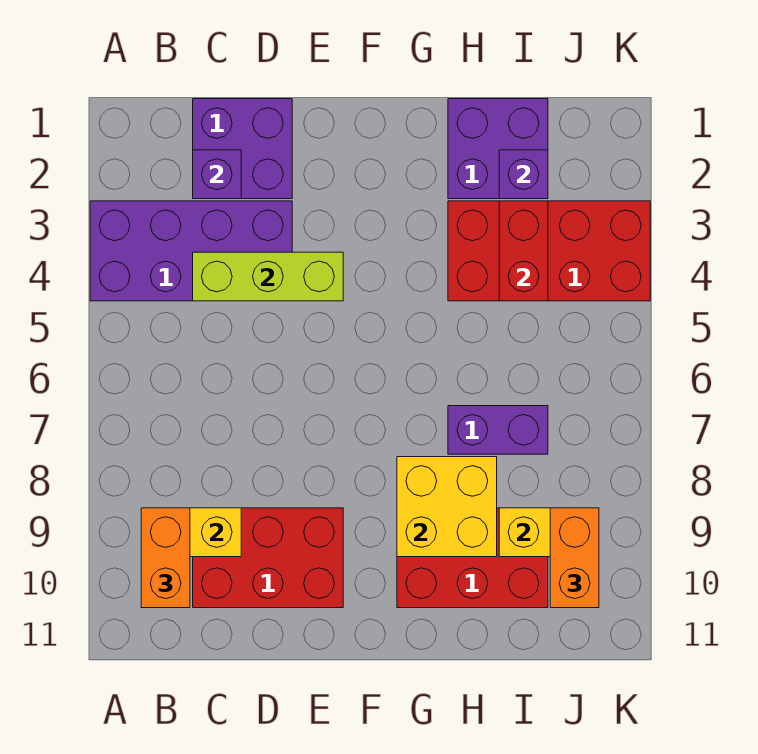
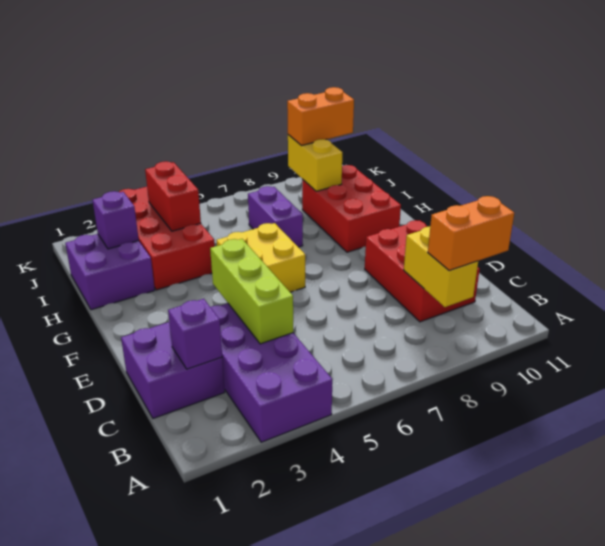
yellow brick G8:H9 level 2 -> yellow brick F5:G6 level 1
red brick I3:I4 level 2 -> red brick I4:J4 level 2

